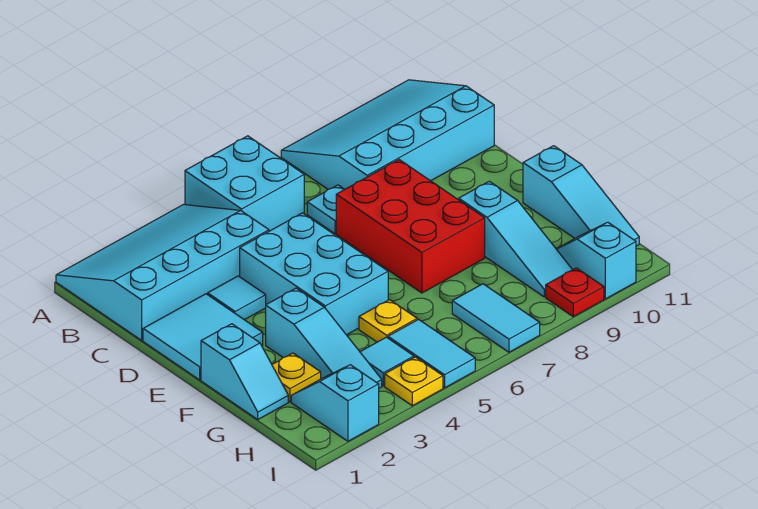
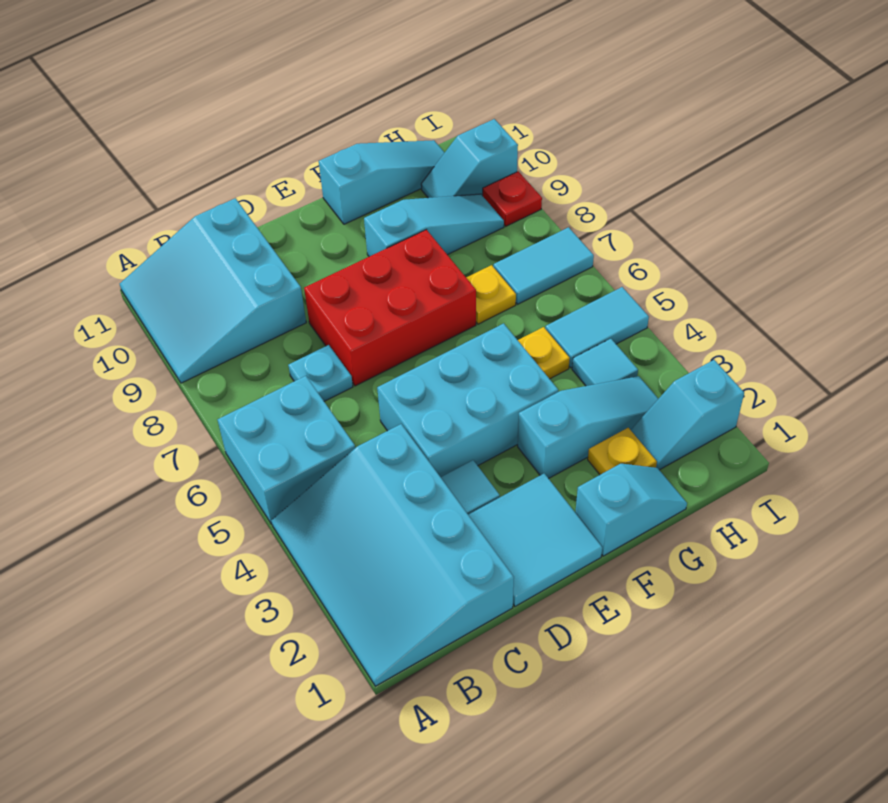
cyan slope A8:C11 level 1 top C -> cyan slope A9:C11 level 1 top C
yellow plate I4 level 1 -> yellow plate G7 level 1

